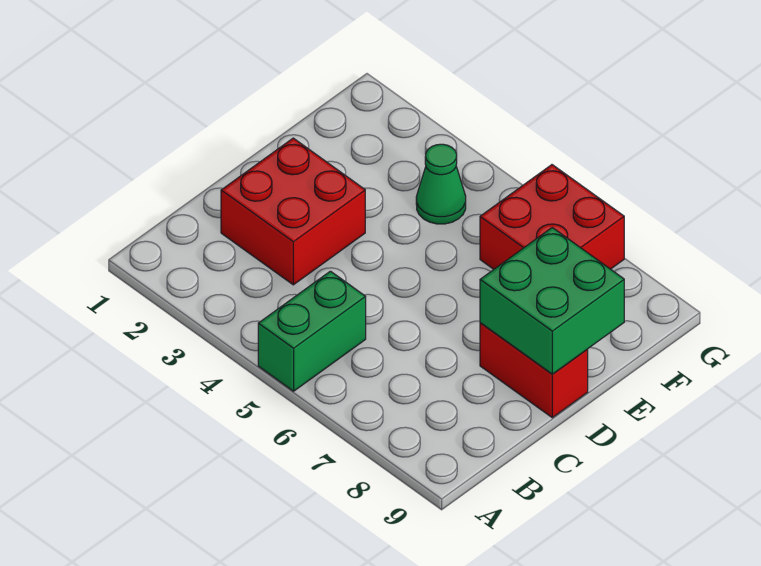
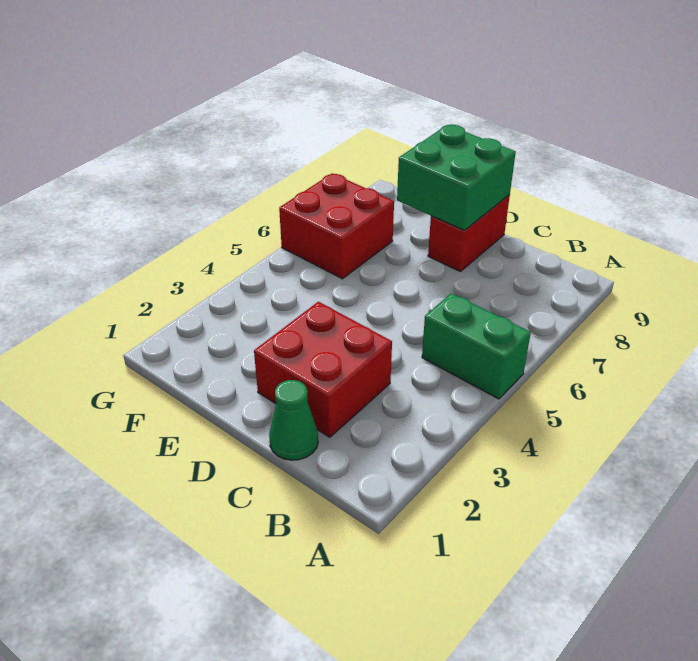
green cone F4 level 1 -> green cone C1 level 1

